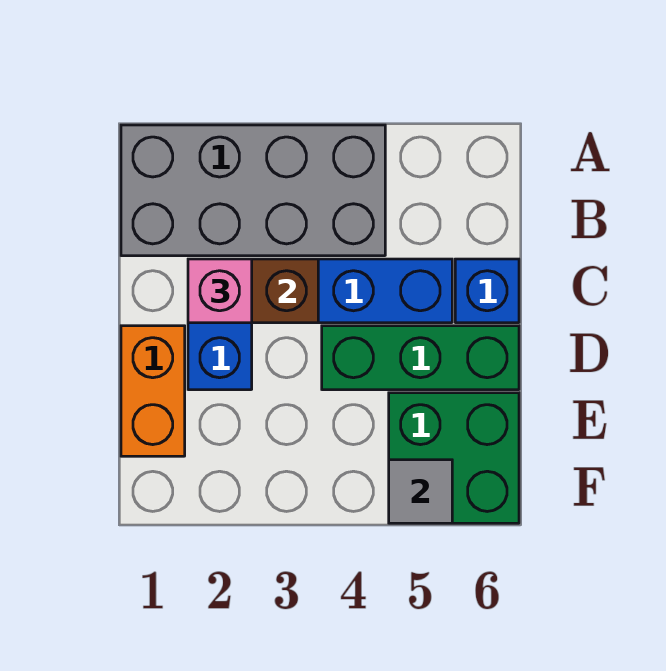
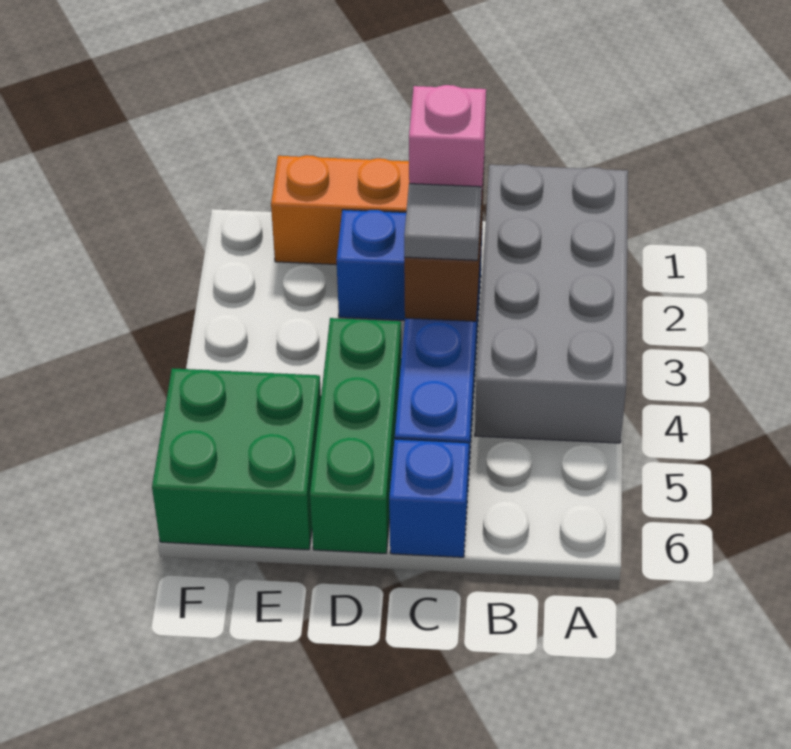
grey tile F5 level 2 -> grey tile C3 level 3

